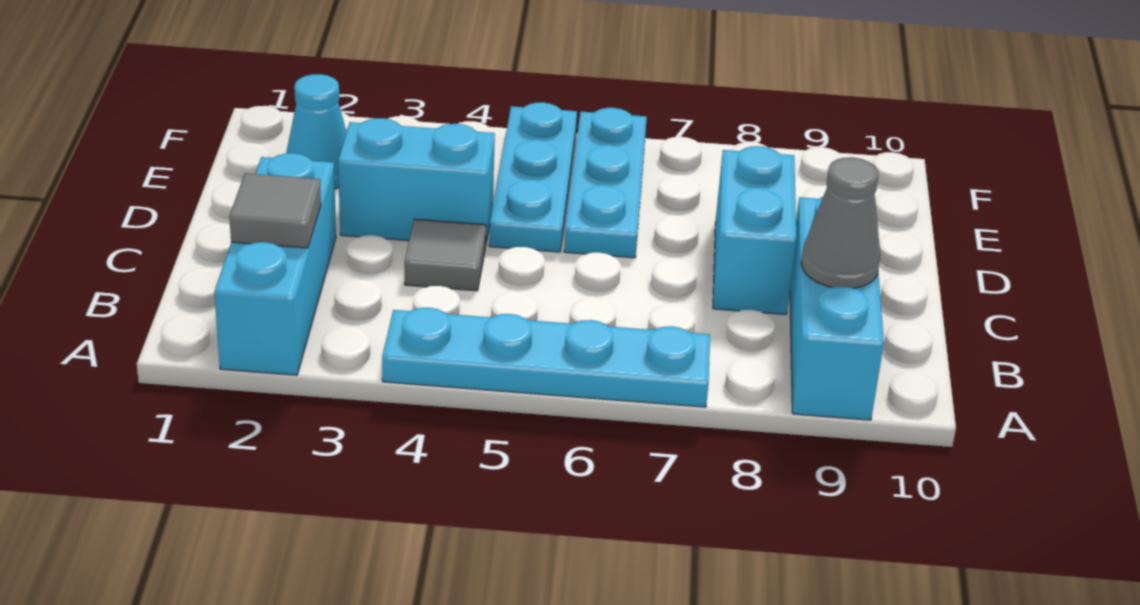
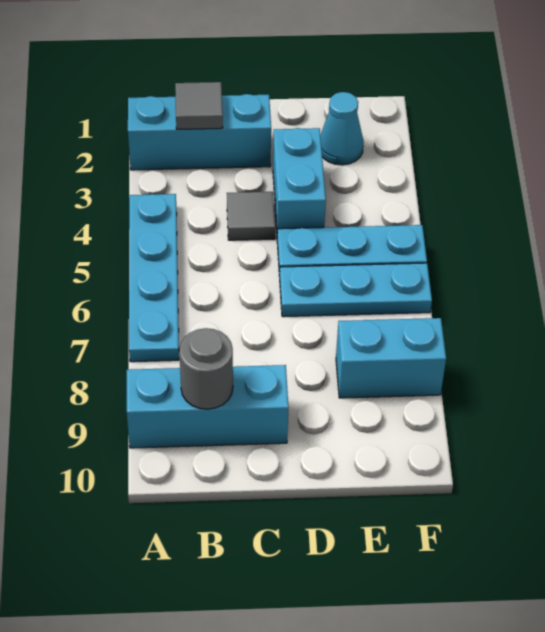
grey cone B9 level 2 -> grey round brick B9 level 2
cyan brick C8:D8 level 1 -> cyan brick E8:F8 level 1

